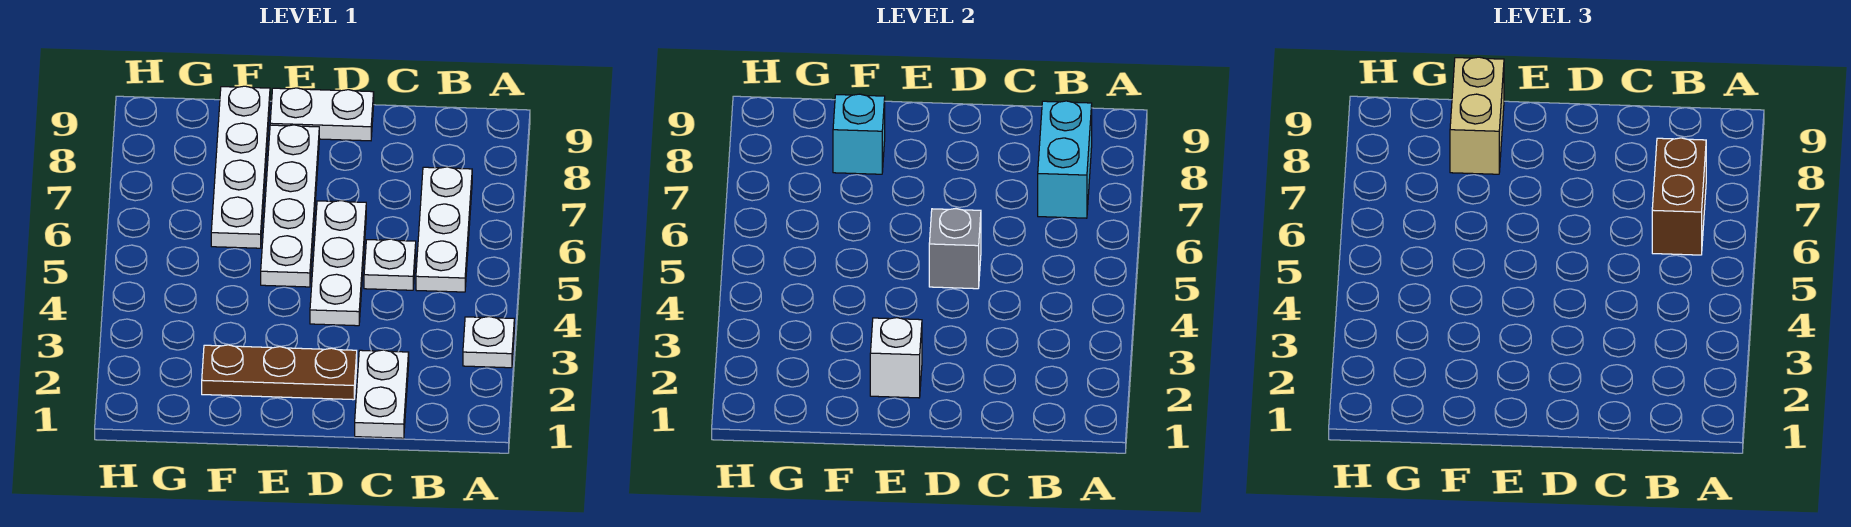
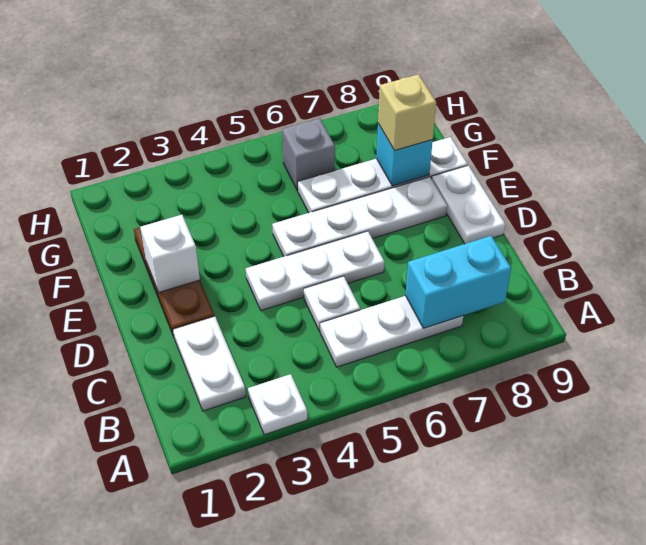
brown brick B6:B7 level 3 -> none
white plate C1:C2 level 1 -> white plate B2:C2 level 1
grey brick D5 level 2 -> grey brick G6 level 1
tan brick F8:F9 level 3 -> tan brick F8 level 3

